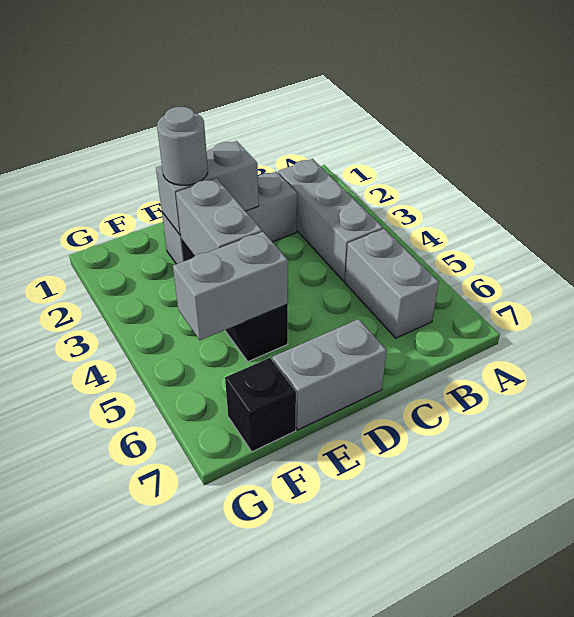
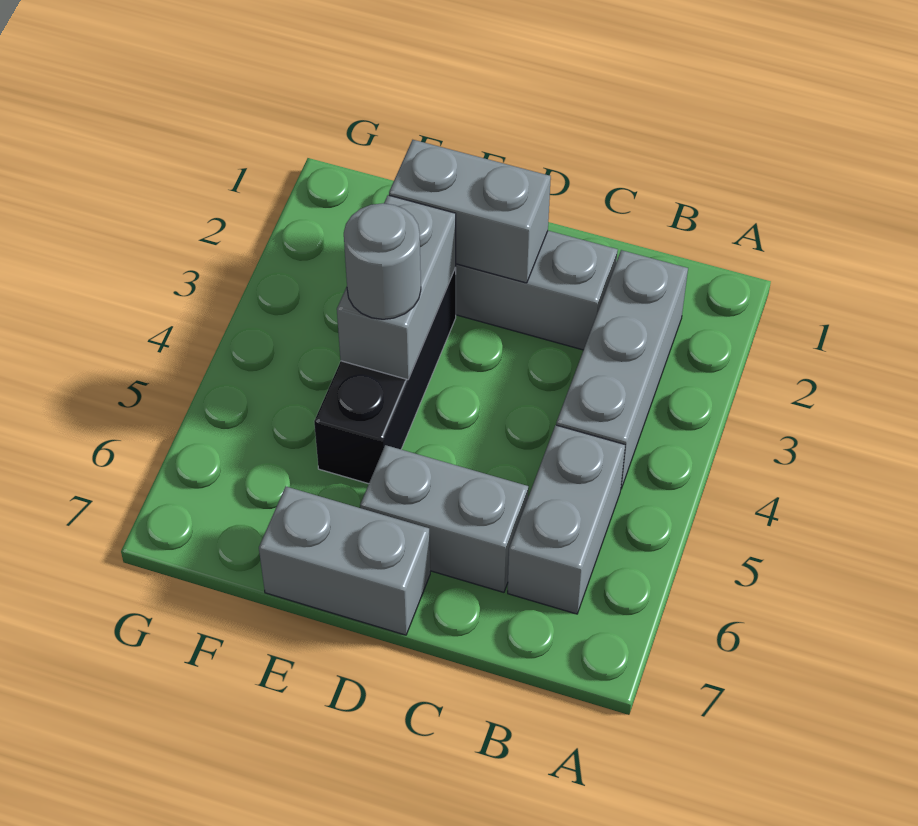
grey round brick E2 level 3 -> grey round brick E4 level 3
grey brick E5:F5 level 2 -> grey brick C6:D6 level 1
black brick F7 level 1 -> none

